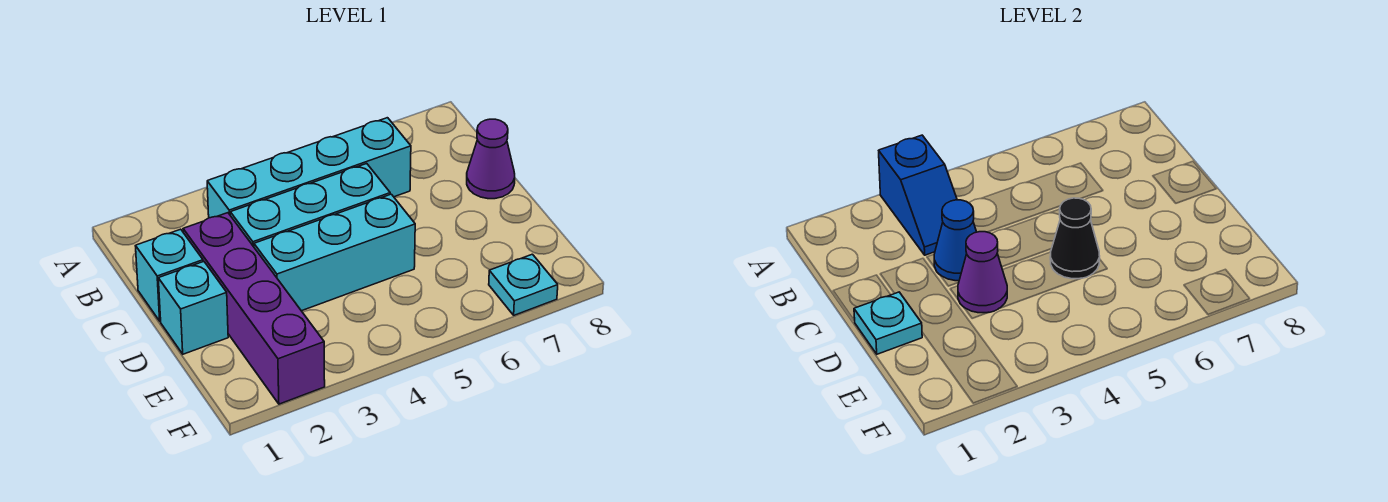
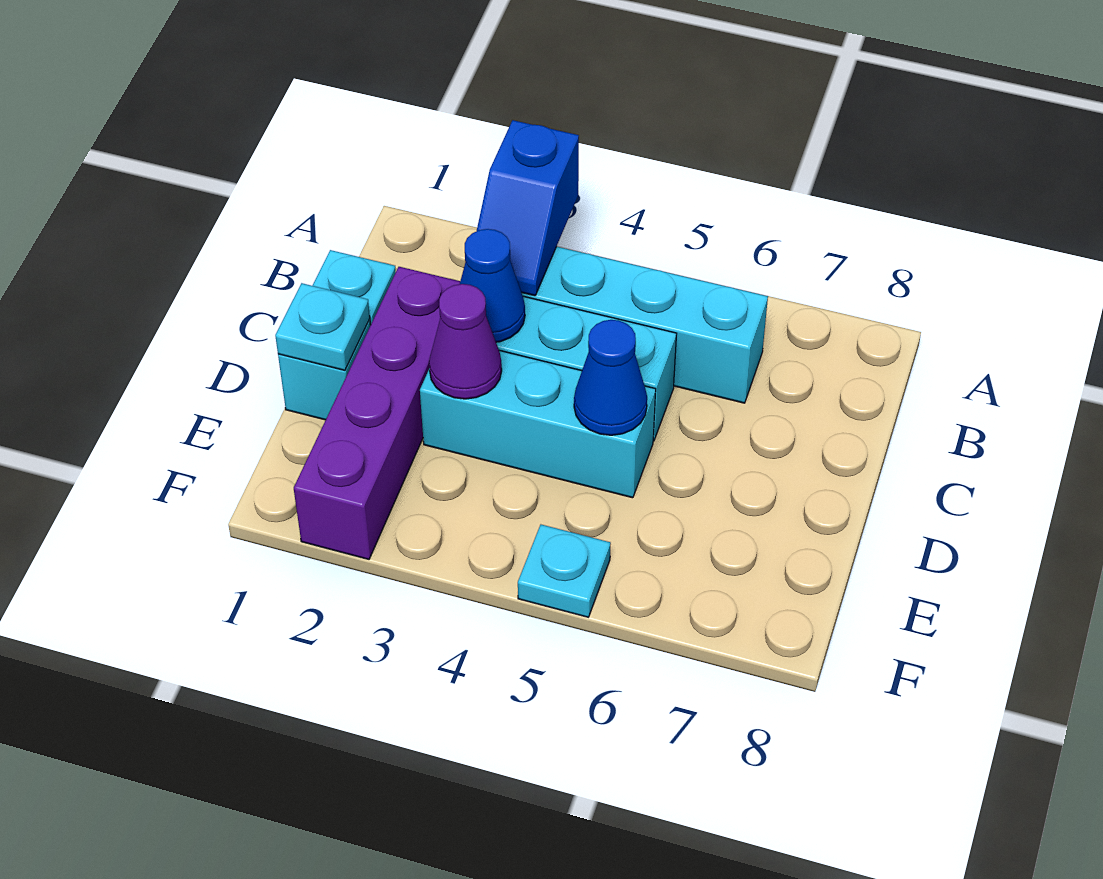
purple cone C8 level 1 -> none
black cone D5 level 2 -> blue cone D5 level 2
cyan plate F7 level 1 -> cyan plate F5 level 1

